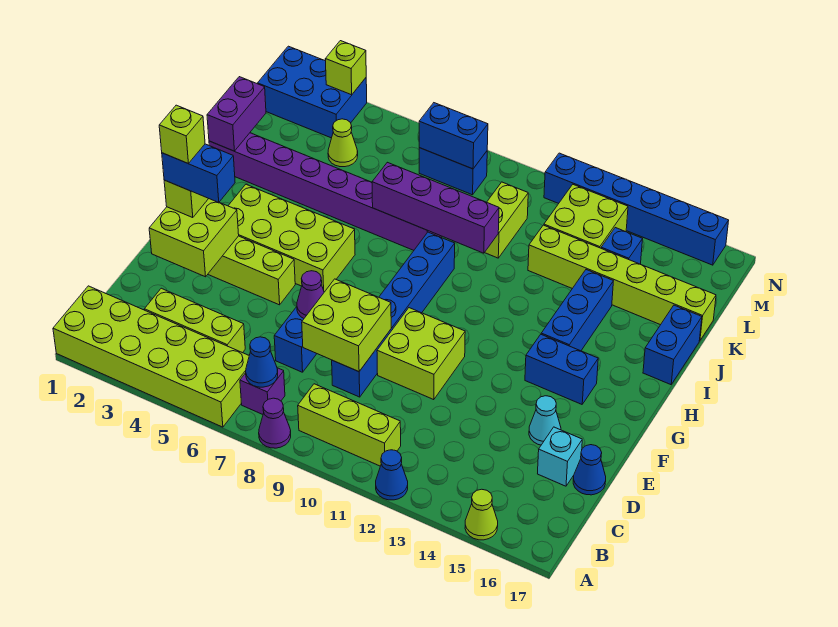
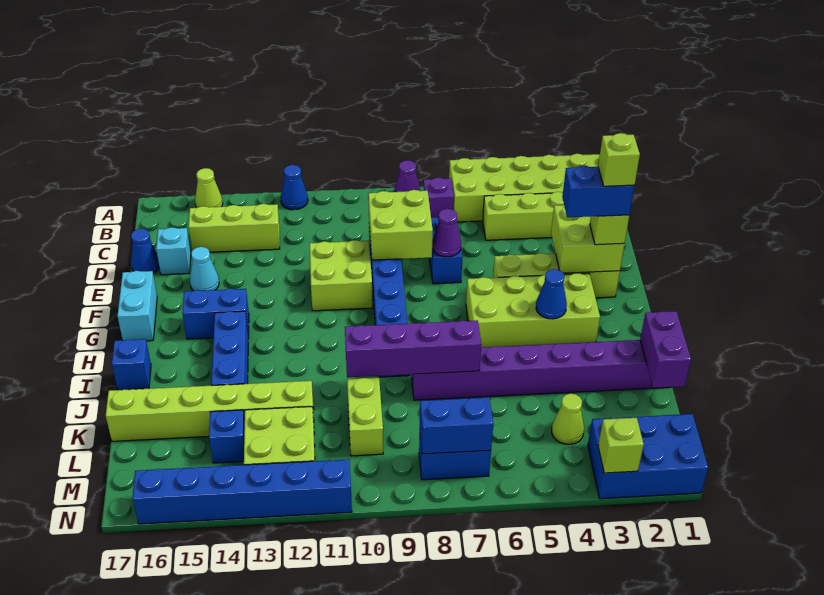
blue cone B7 level 2 -> blue cone H4 level 2
lime brick B9:B11 level 1 -> lime brick C13:C15 level 1
none -> cyan brick F17:G17 level 1
blue brick I17:J17 level 1 -> blue brick I17 level 1

